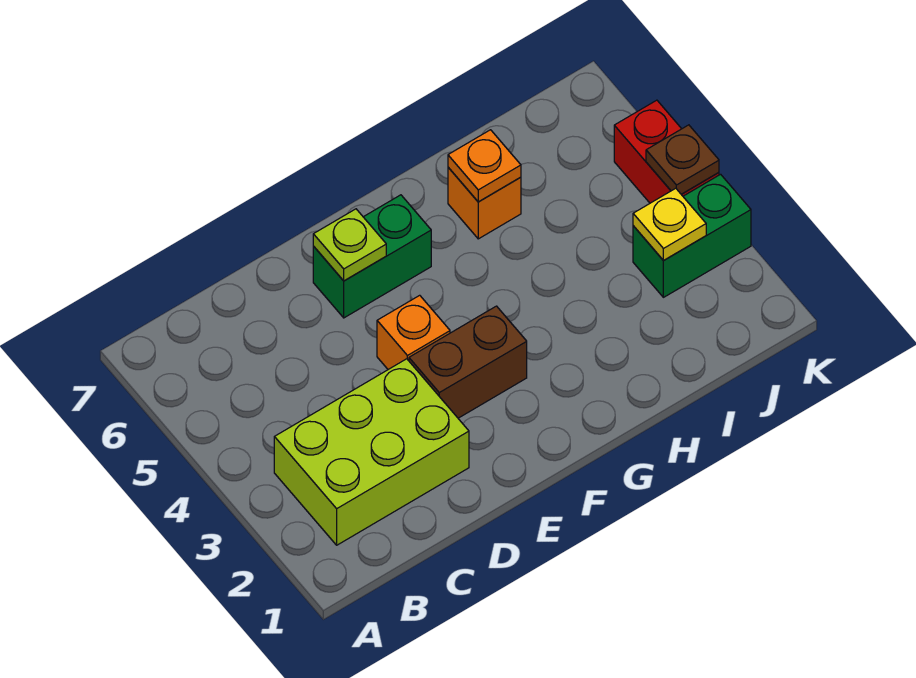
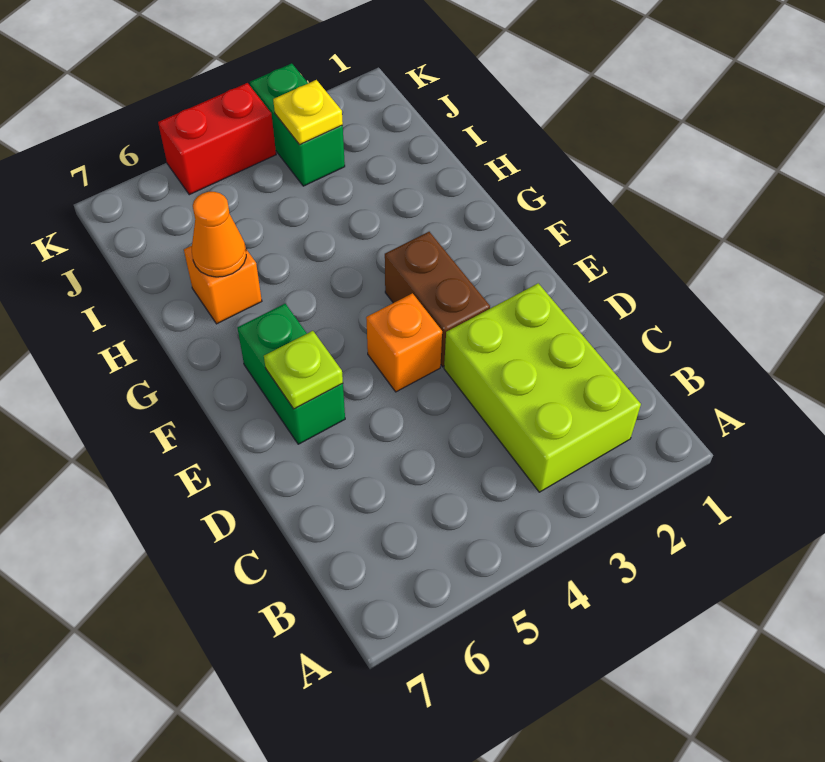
orange plate H6 level 2 -> orange cone H6 level 2
brown plate K4 level 2 -> none

